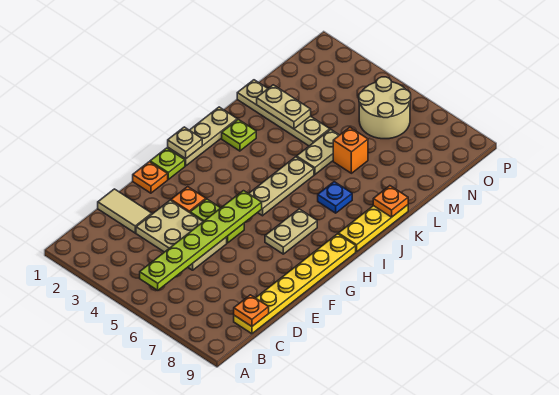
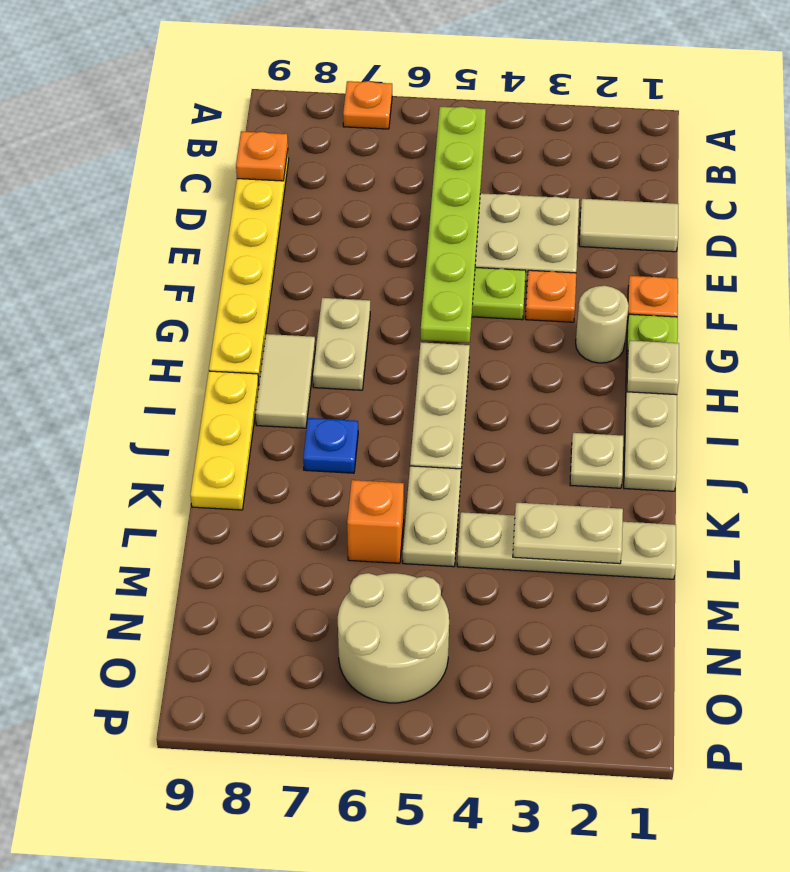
none -> tan round brick G2 level 1
none -> tan tile H8:I8 level 1
lime plate J2 level 1 -> tan plate J2 level 1
orange plate K9 level 2 -> orange plate A7 level 1

